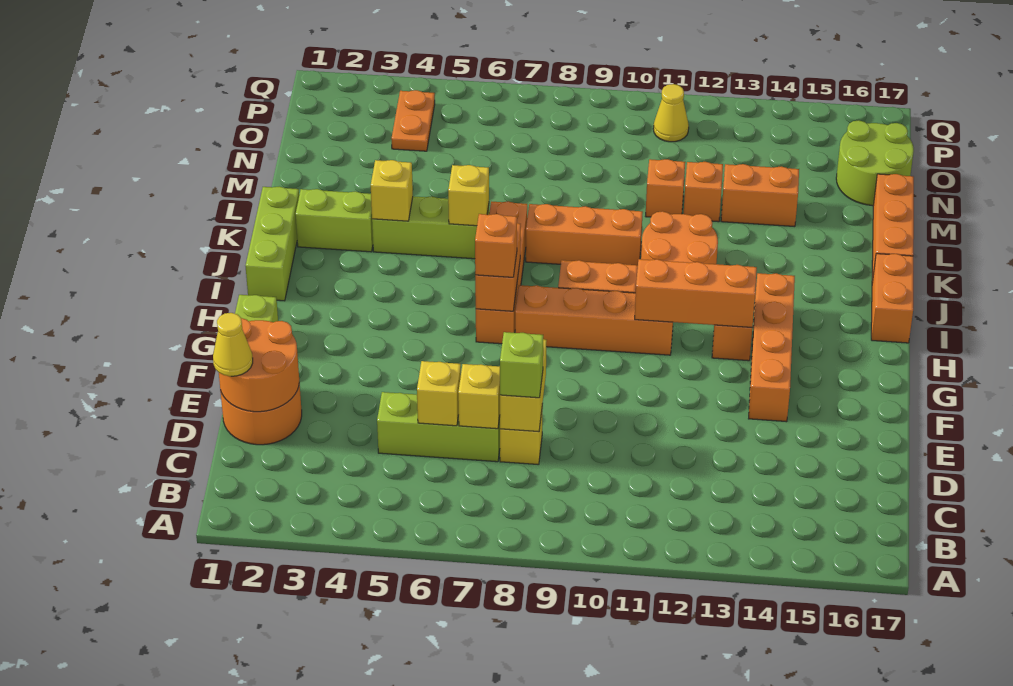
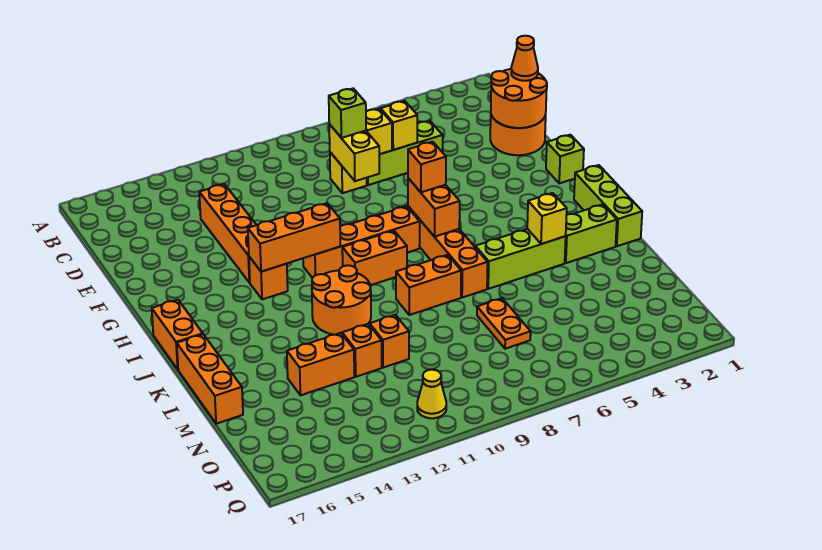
yellow cone D1 level 3 -> orange cone D1 level 3
orange brick F14:I14 level 1 -> orange brick D13:G13 level 1
yellow brick K6 level 2 -> none
orange brick K8:K10 level 1 -> orange brick K8:K9 level 1
lime round brick N16:O17 level 1 -> none
orange plate O4:P4 level 1 -> orange plate M7:N7 level 1

